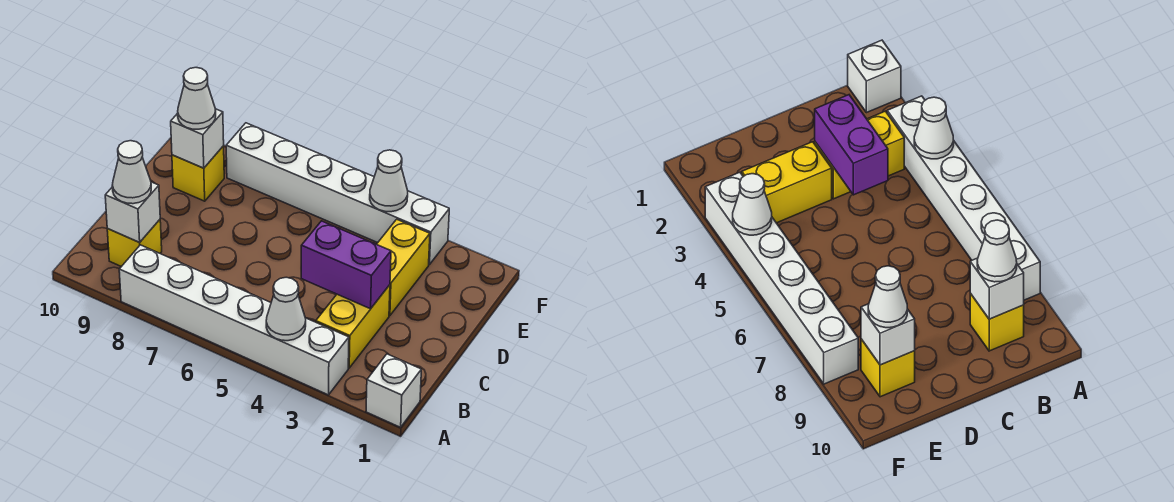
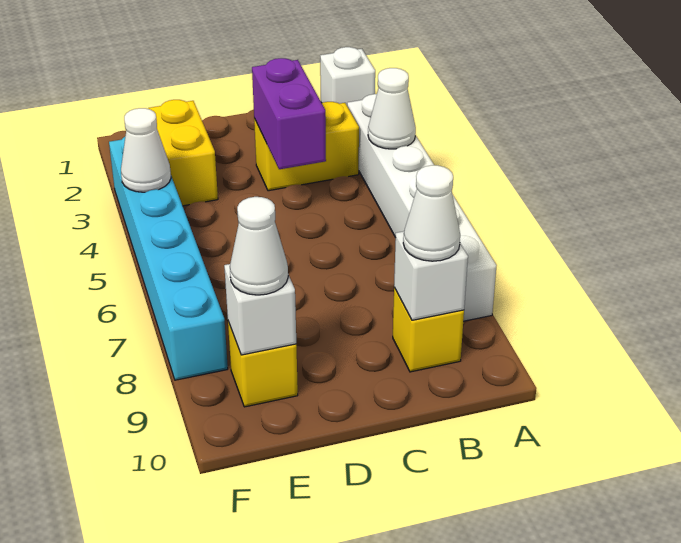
yellow brick D3:E3 level 1 -> yellow brick E2:E3 level 1
white brick F3:F8 level 1 -> cyan brick F3:F8 level 1

